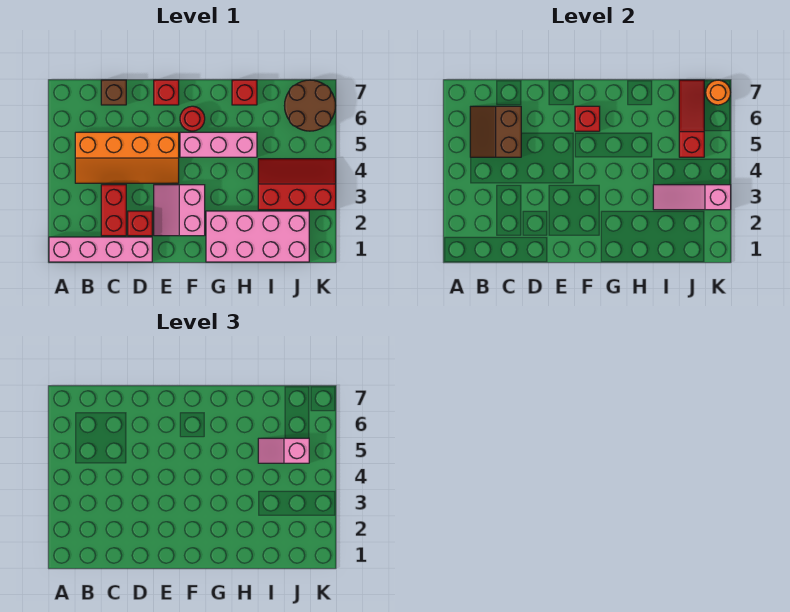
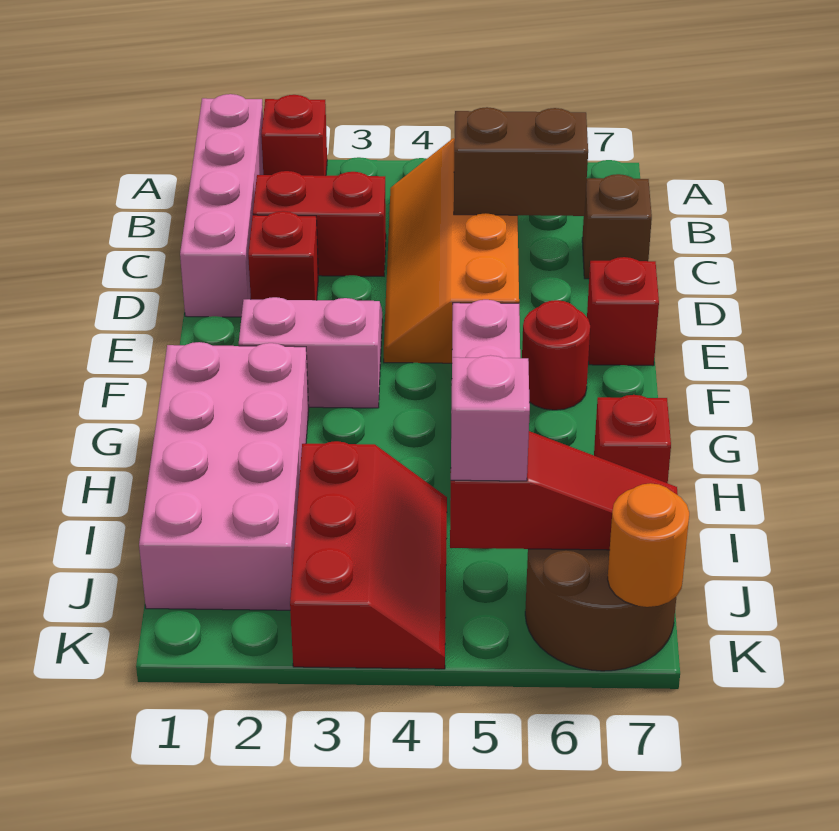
red brick F6 level 2 -> red brick A2 level 1
pink slope I3:K3 level 2 top K -> none

